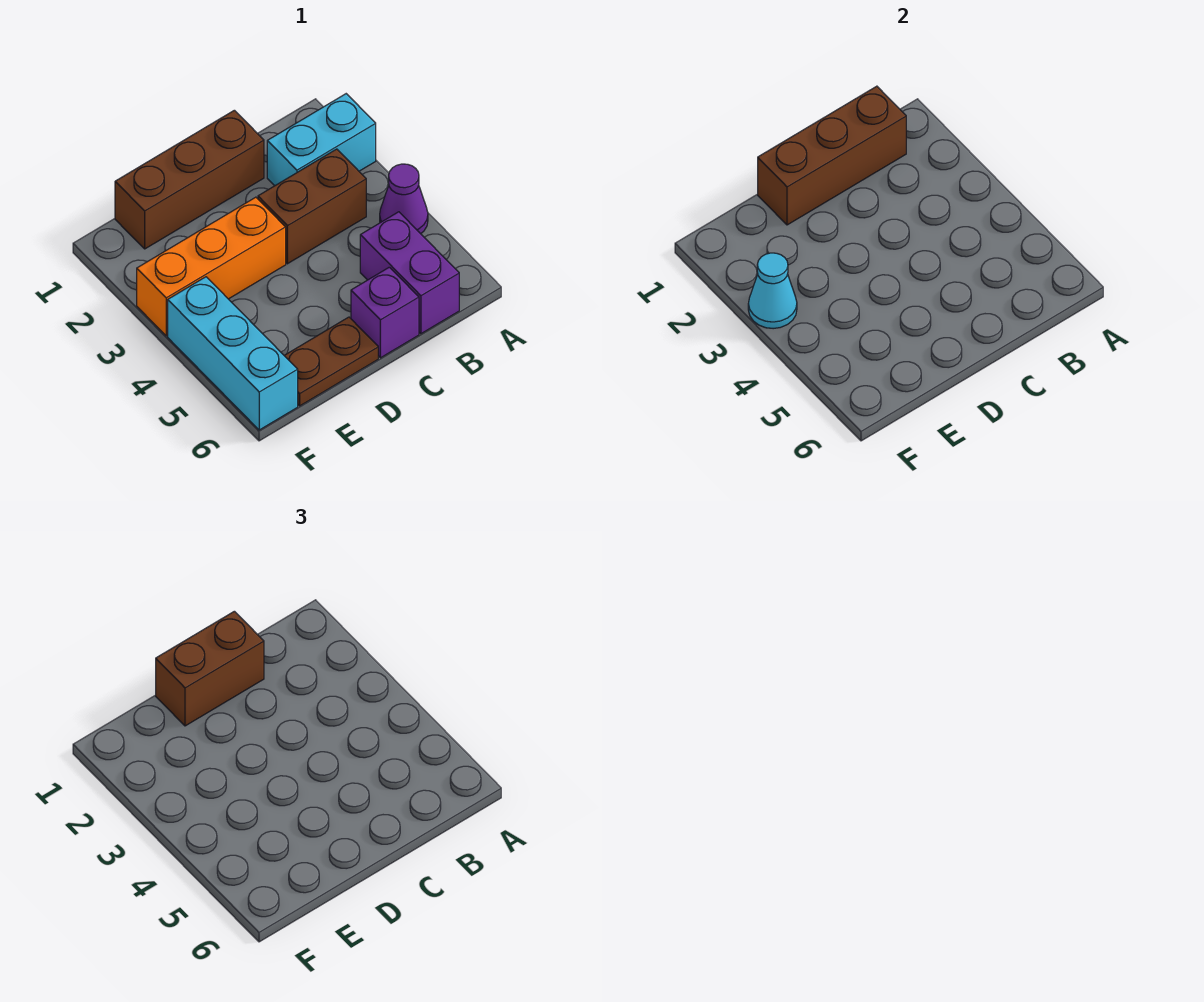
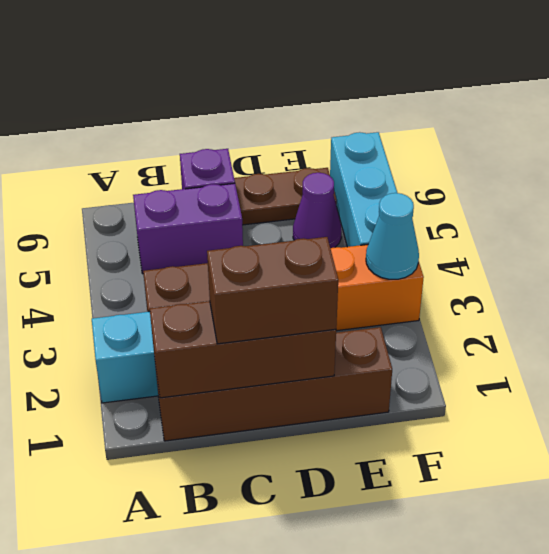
purple cone A4 level 1 -> purple cone E5 level 1
purple brick B5:B6 level 1 -> purple brick B5:C5 level 1
brown brick C1:E1 level 1 -> brown brick B1:E1 level 1

